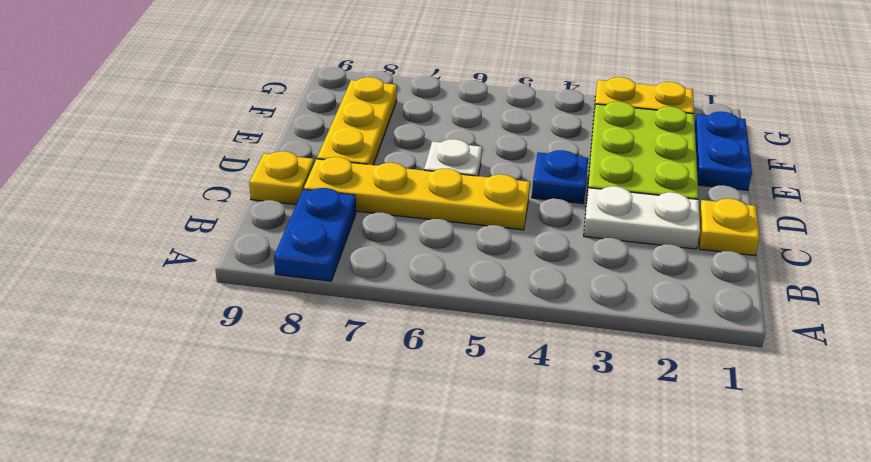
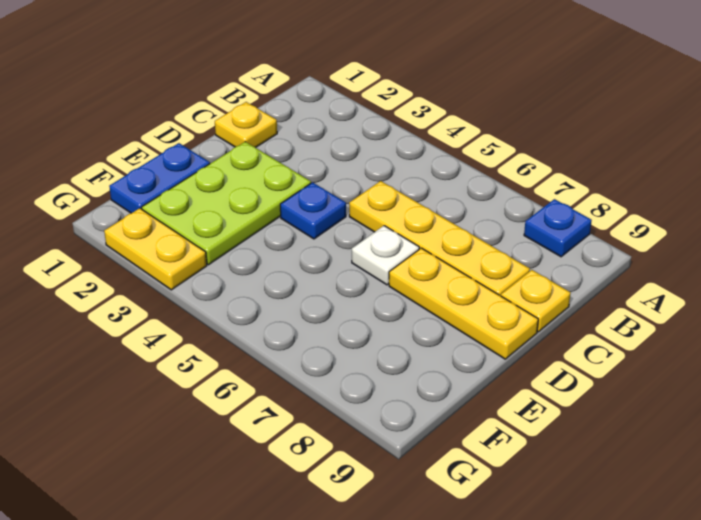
blue plate A8:B8 level 1 -> blue plate A8 level 1
white plate C2:C3 level 1 -> none
yellow plate D8:F8 level 1 -> yellow plate D7:D9 level 1

